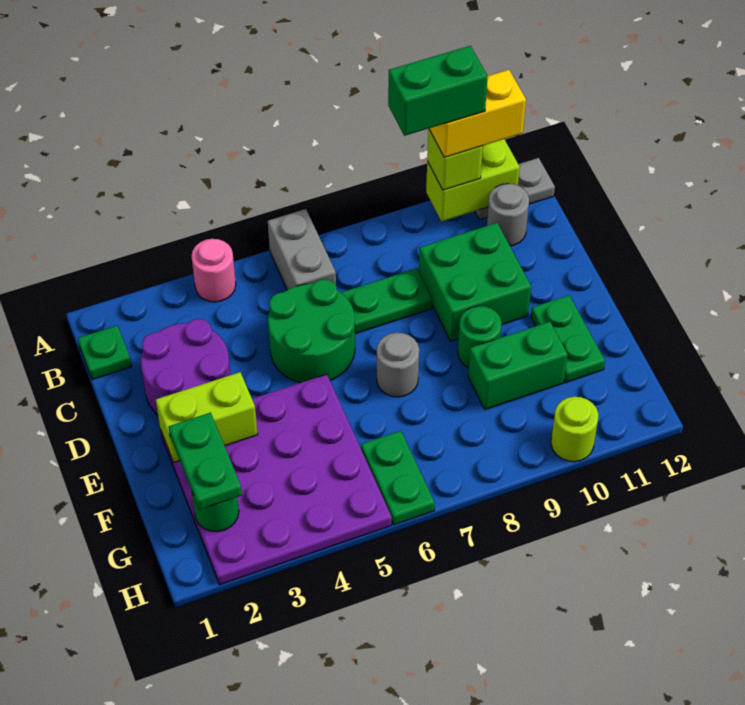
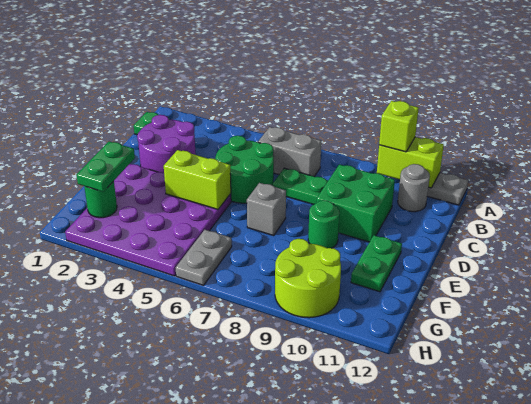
pink round brick A4 level 1 -> none
grey brick A6:B6 level 1 -> grey brick B6:B7 level 1
green brick A9:A10 level 5 -> none
yellow brick A10:A11 level 4 -> none
lime brick E2:E3 level 2 -> lime brick E4:E5 level 2
grey round brick E7 level 1 -> grey brick E7 level 1
green brick F9:F10 level 1 -> none
green plate G6:H6 level 1 -> grey plate G6:H6 level 1
lime round brick H10 level 1 -> lime round brick G9:H10 level 1

